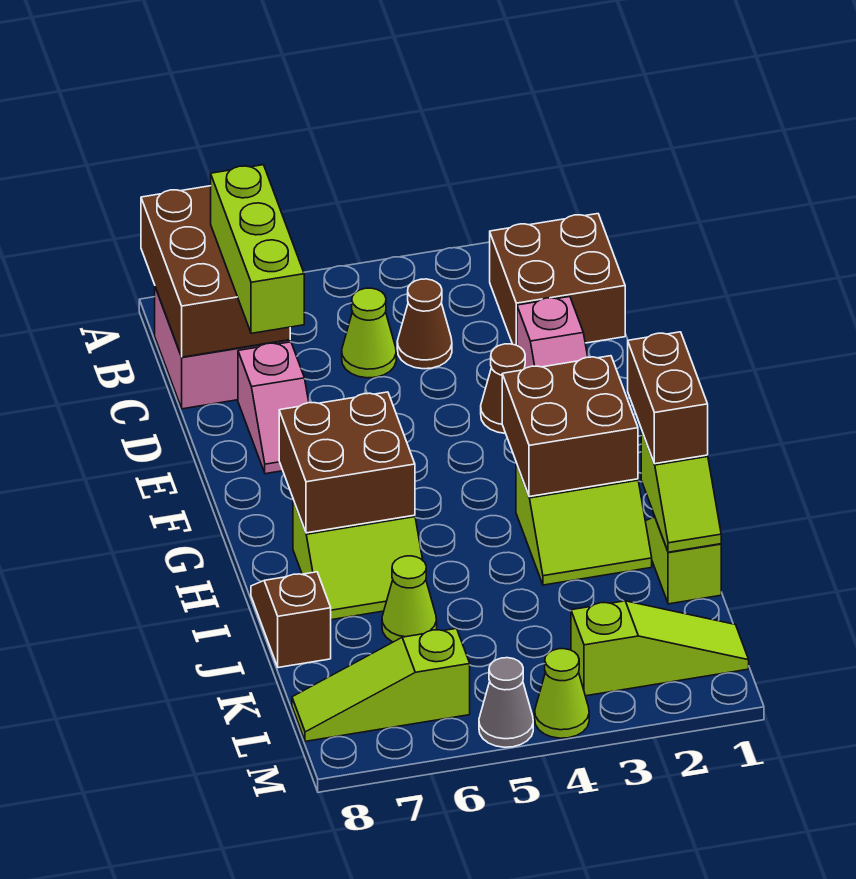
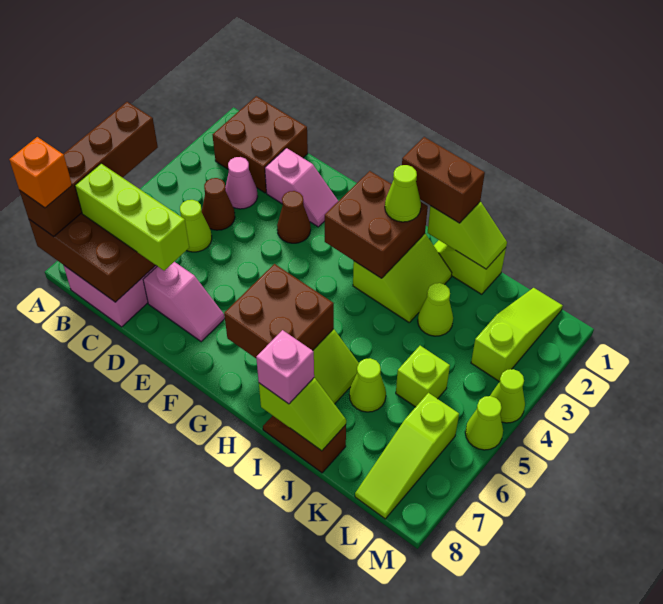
none -> brown brick A5:A8 level 3
none -> orange brick A8 level 4
none -> pink cone C3 level 1
none -> lime cone H2 level 3
none -> lime slope I8:J8 level 2 top I
none -> pink brick I8 level 3
none -> lime cone J3 level 1
none -> lime brick K5 level 1
grey cone M5 level 1 -> lime cone M5 level 1

